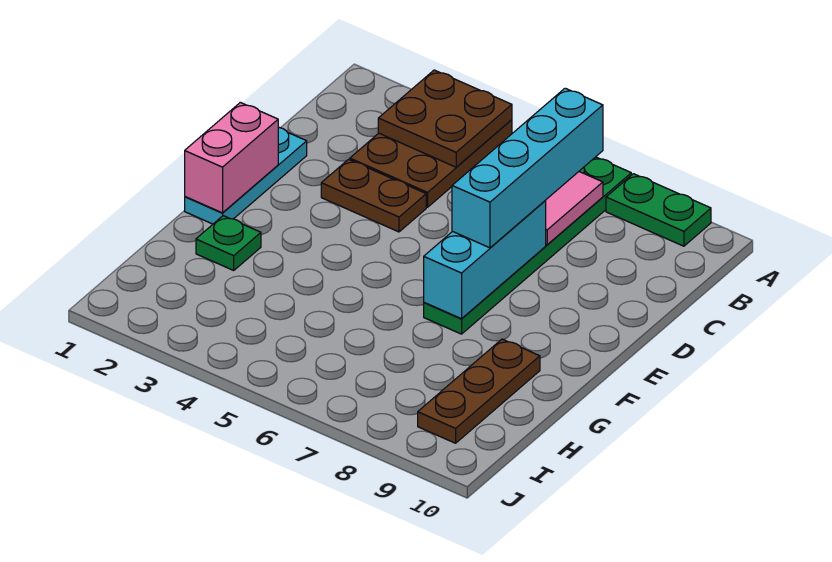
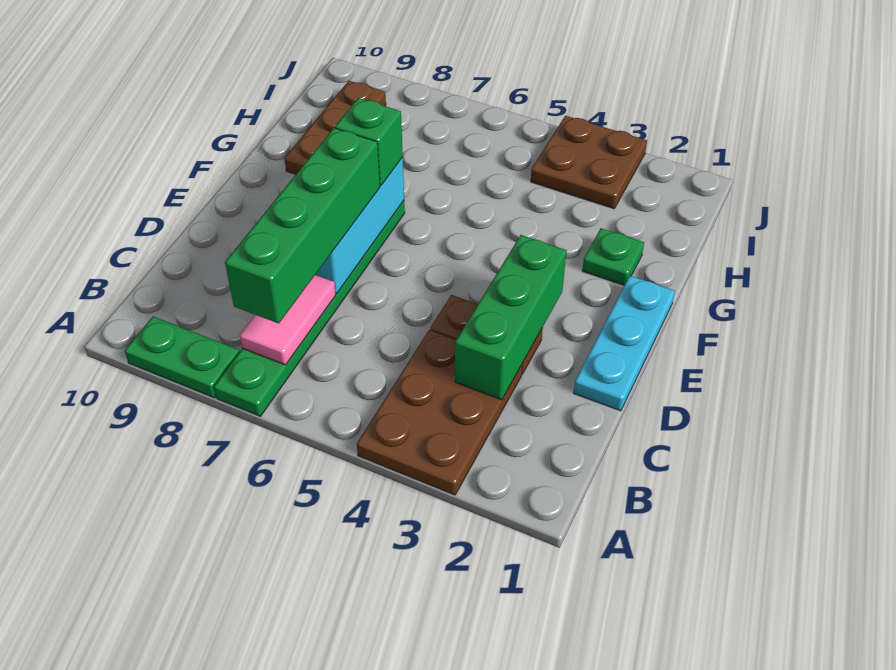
brown plate A3:B4 level 2 -> brown plate I3:J4 level 1
cyan brick B7:E7 level 3 -> green brick B7:E7 level 3
none -> green brick C3:E3 level 2
pink brick E1:F1 level 2 -> none
none -> green brick F7 level 3

